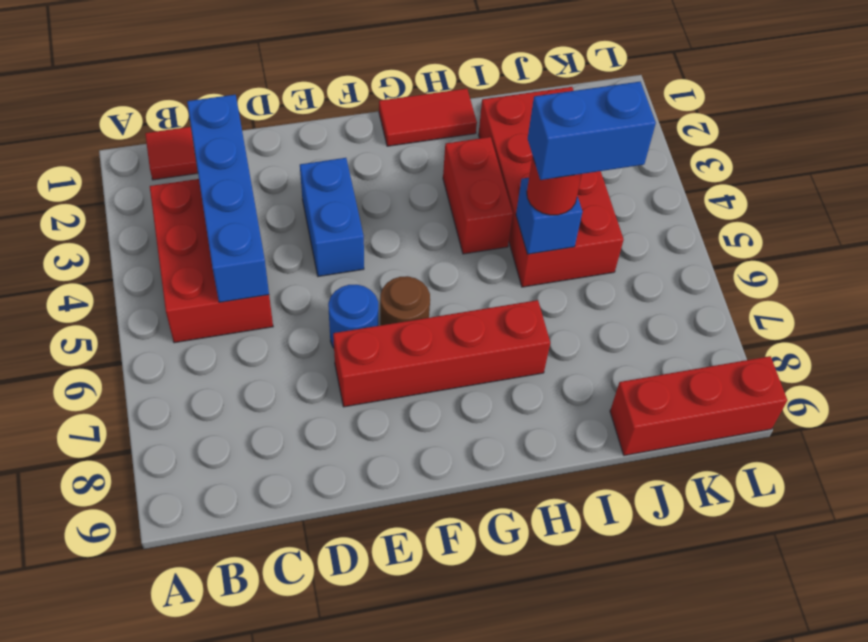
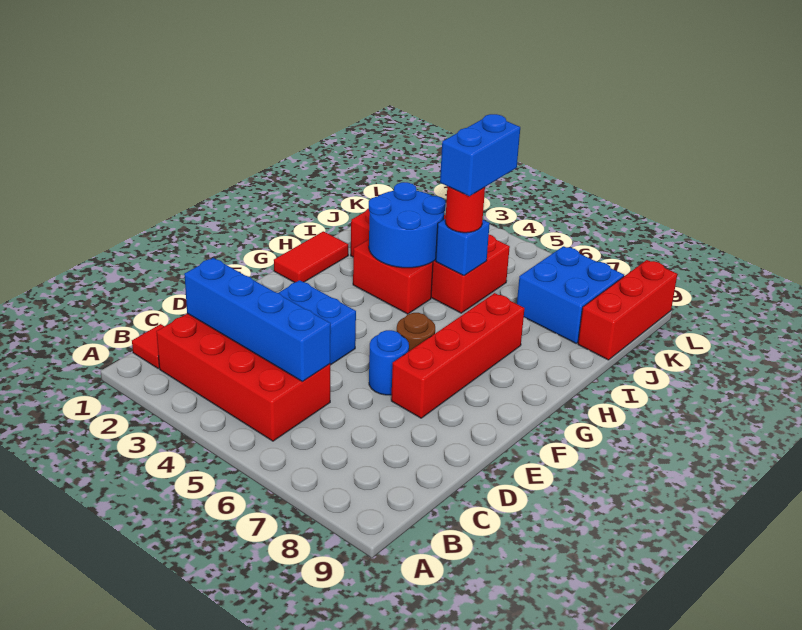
red brick B3:C5 level 1 -> red brick B2:C5 level 1
none -> blue round brick H3:I4 level 2
none -> blue brick J7:K8 level 1

